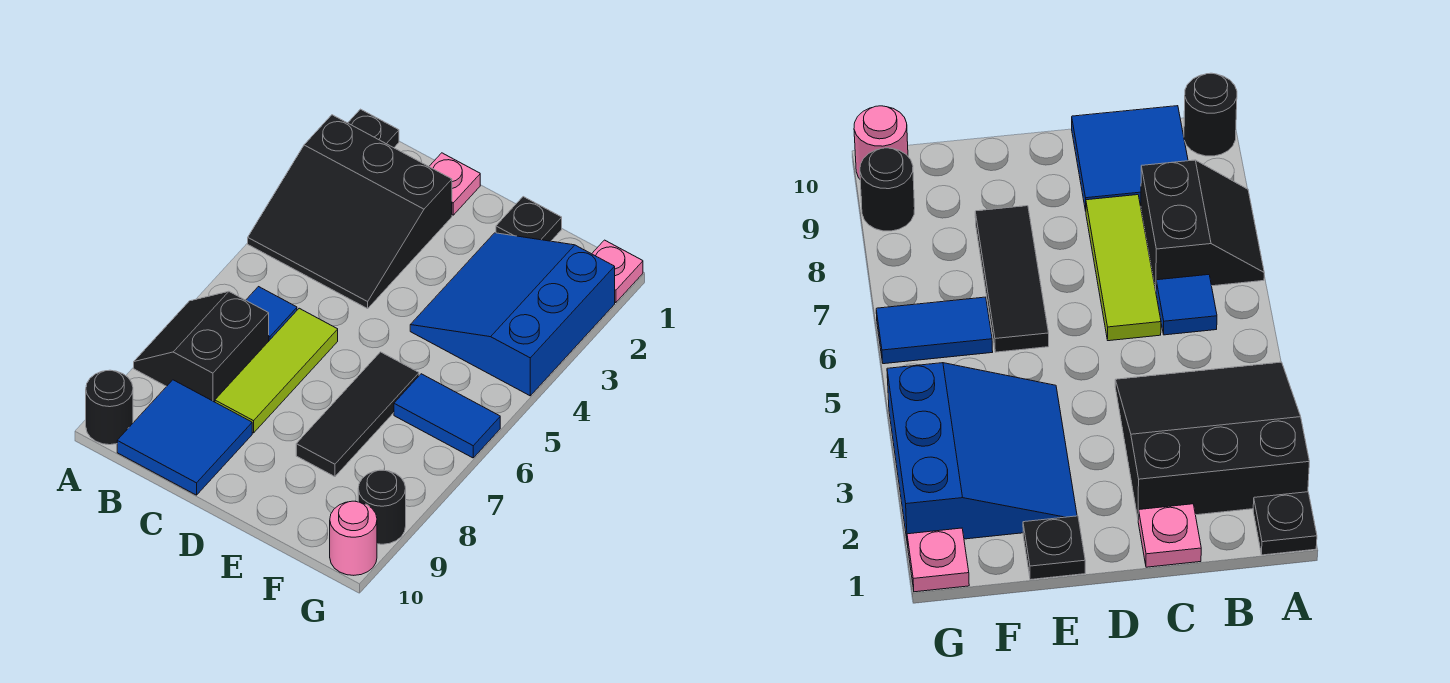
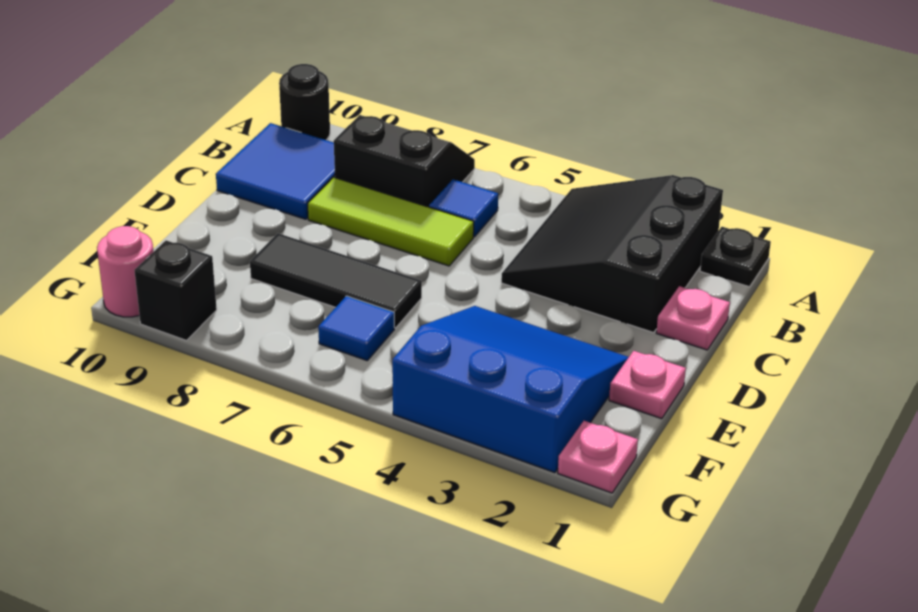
black plate E1 level 1 -> pink plate E1 level 1
blue tile F6:G6 level 1 -> blue tile F6 level 1
black round brick G9 level 1 -> black brick G9 level 1

